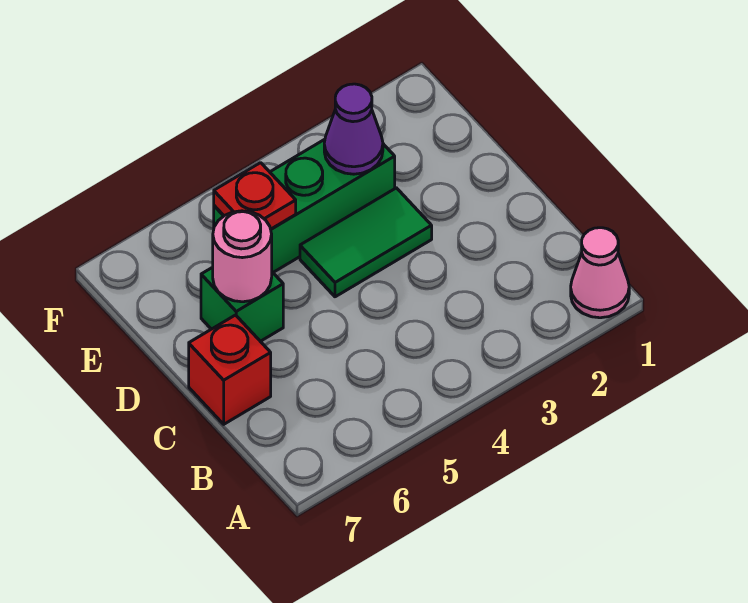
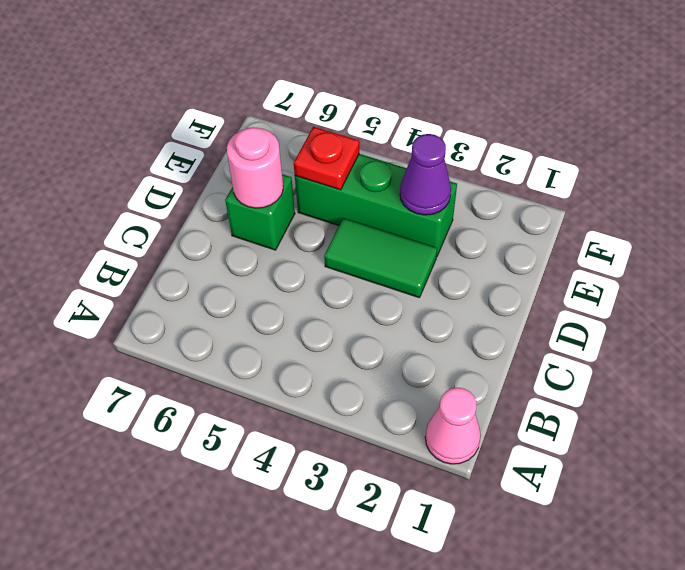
red brick C7 level 1 -> none

